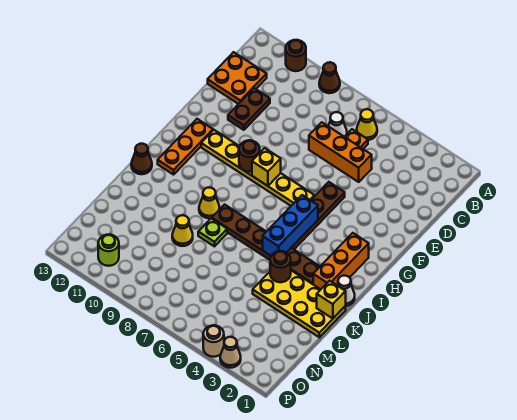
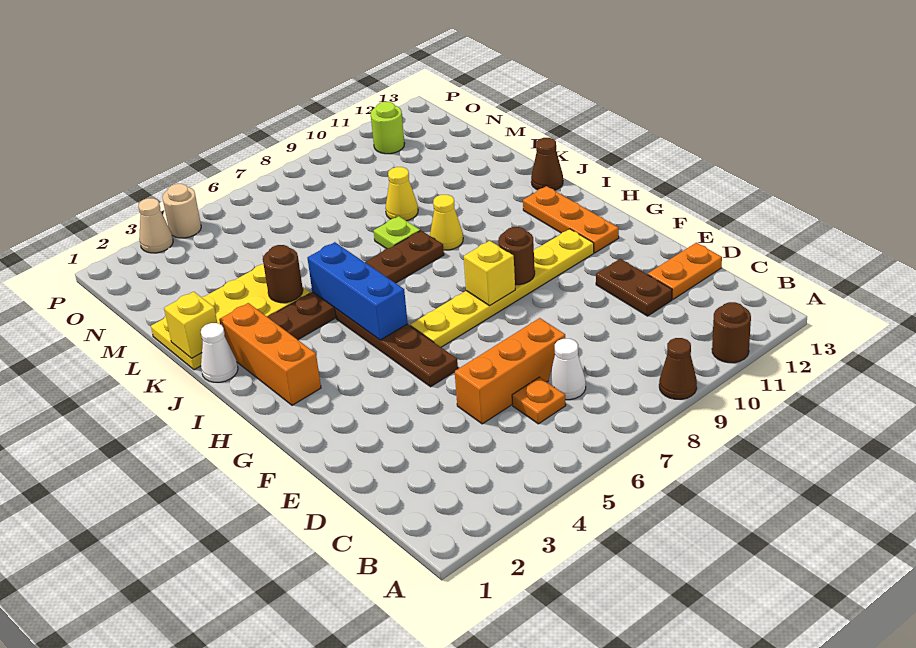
yellow cone B6 level 1 -> none
orange plate C12:D13 level 1 -> orange plate D12:D13 level 1

